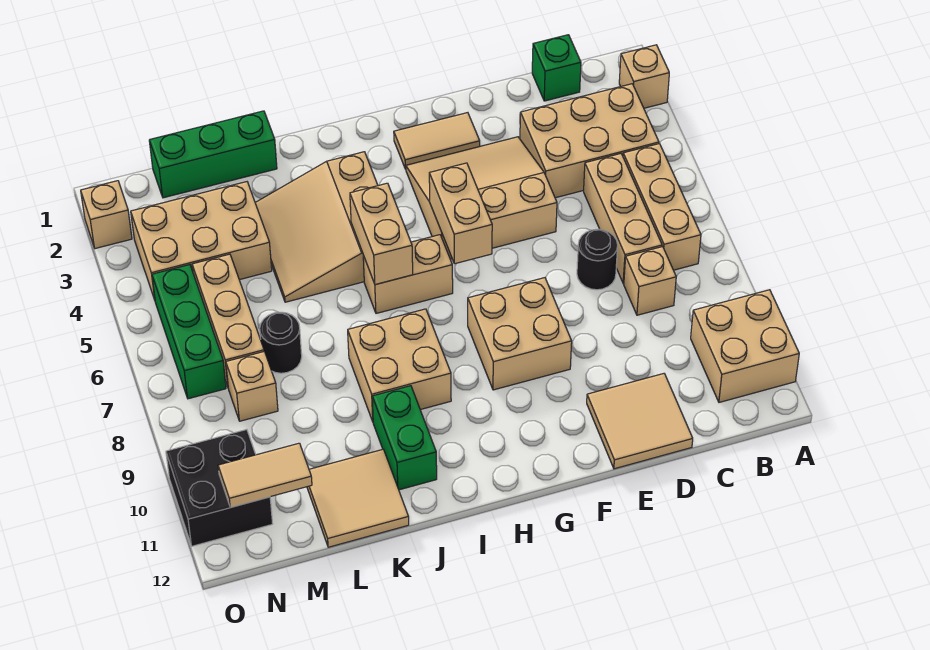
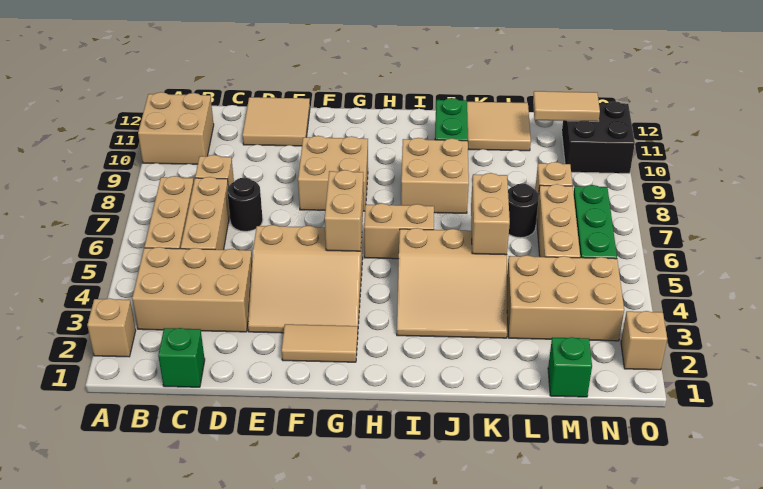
tan slope I3:K5 level 1 top I -> tan slope I3:K5 level 1 top 5
tan brick I5:I6 level 2 -> tan brick K5:K6 level 2
green brick K1:M1 level 1 -> green brick M1 level 1

